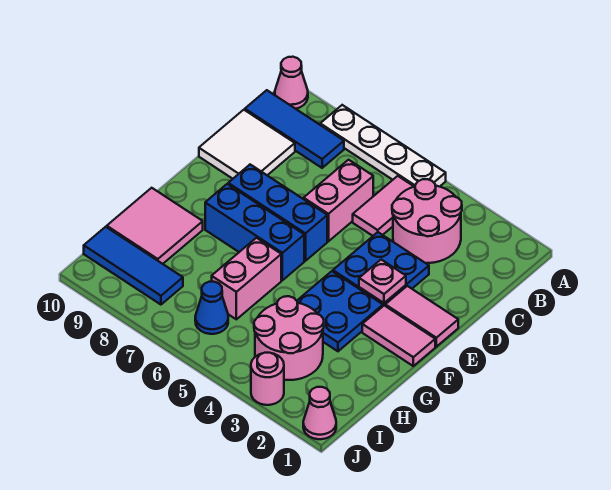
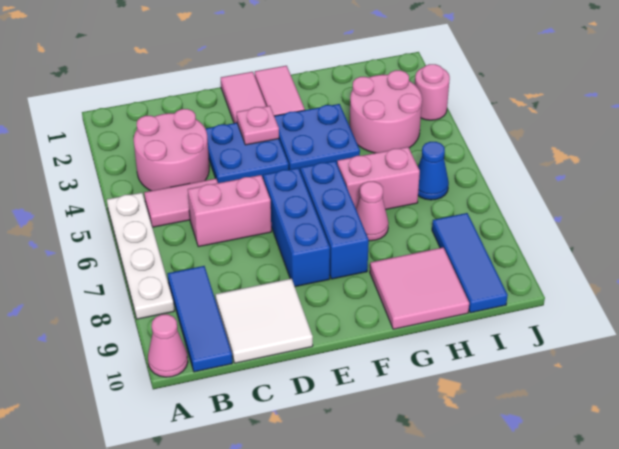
pink cone J1 level 1 -> pink cone G7 level 1

